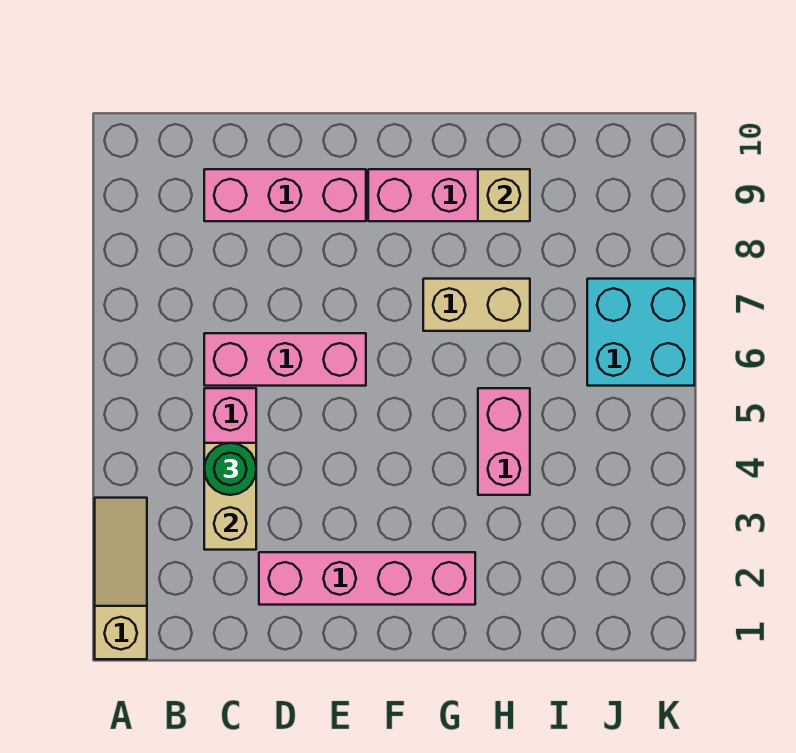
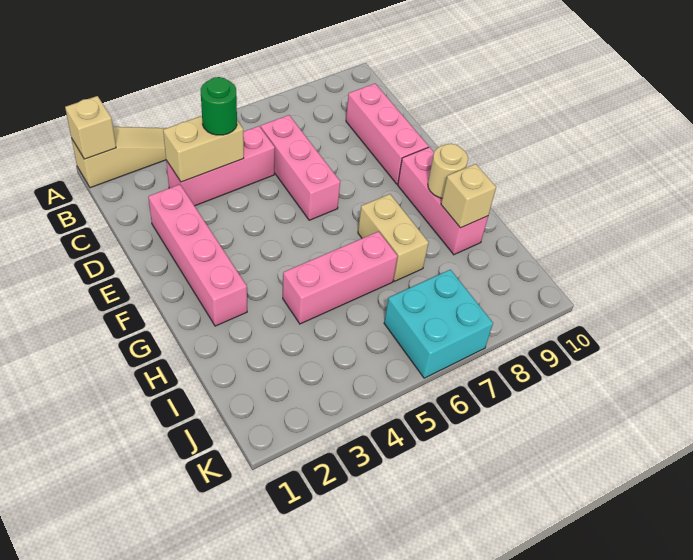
none -> tan brick A1 level 2
none -> tan round brick G9 level 2
pink brick H4:H5 level 1 -> pink brick H4:H6 level 1

